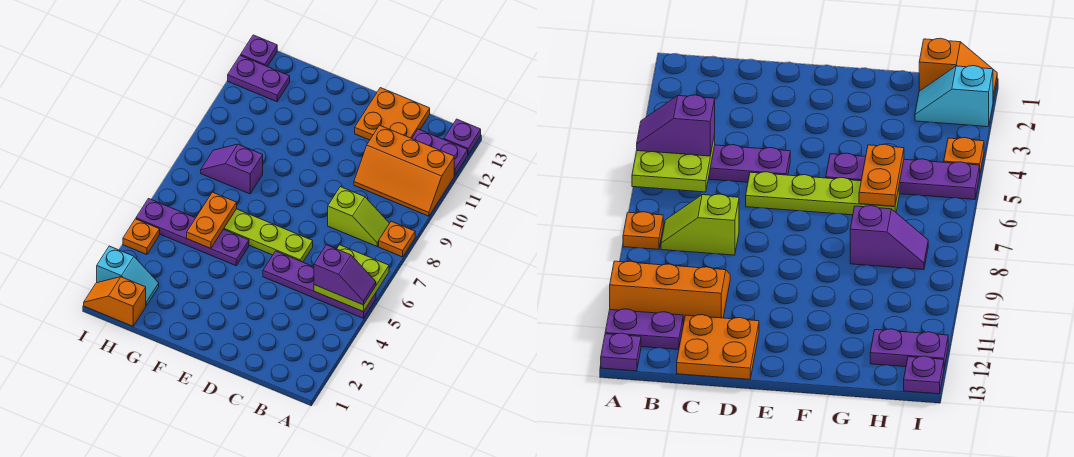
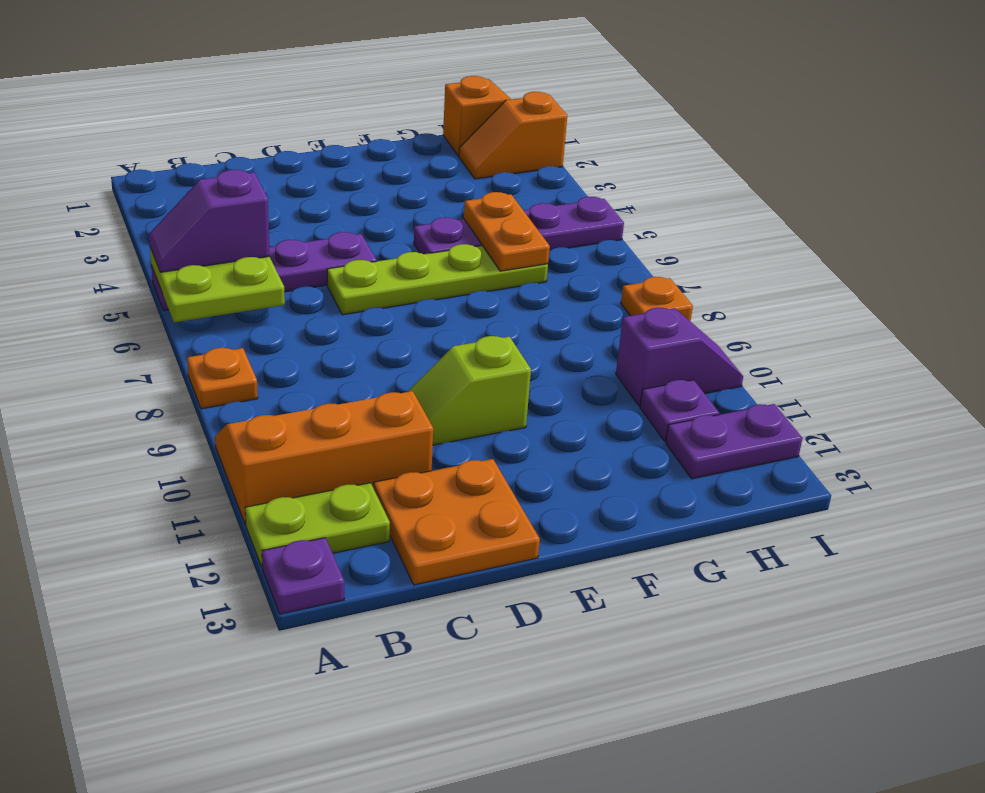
purple plate A12:B12 level 1 -> lime plate A12:B12 level 1
lime slope B8:C8 level 1 top C -> lime slope D10:E10 level 1 top E
purple slope G8:H8 level 1 top G -> purple slope H10:I10 level 1 top H
cyan slope H2:I2 level 1 top I -> orange slope H2:I2 level 1 top I
orange plate I4 level 1 -> orange plate I8 level 1
purple plate I13 level 1 -> purple plate H11 level 1

